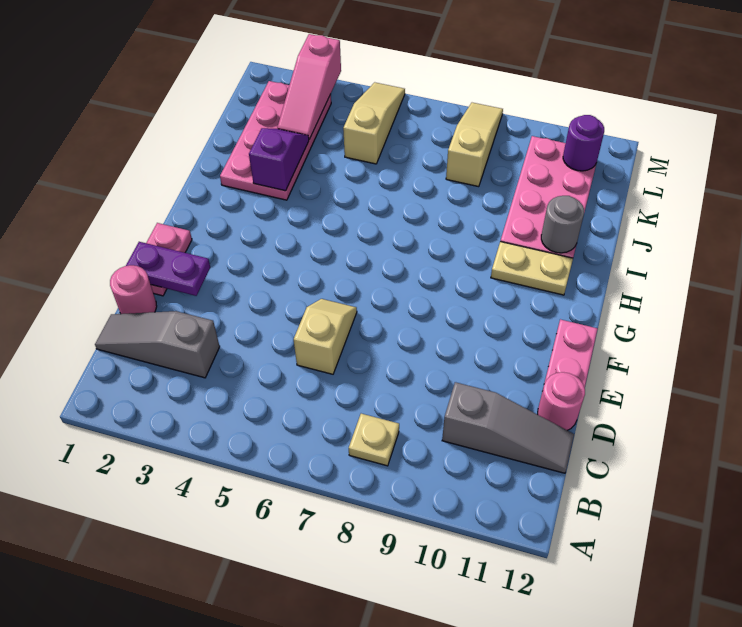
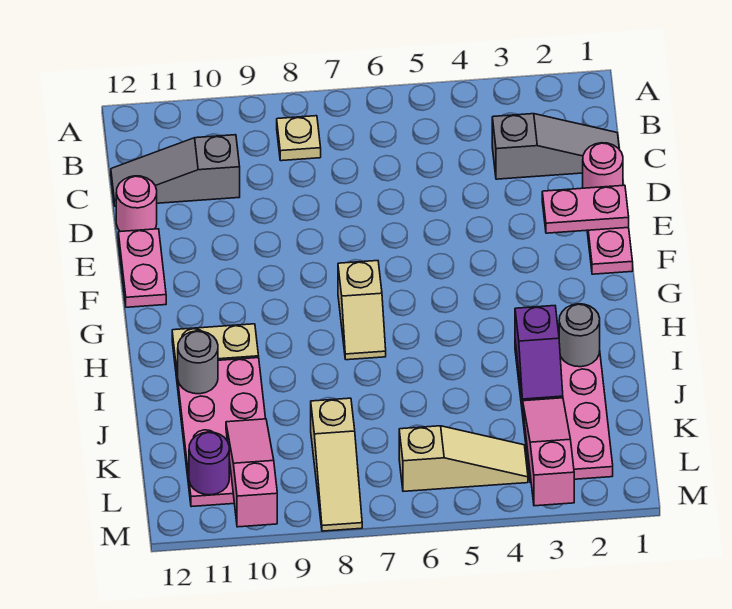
tan slope D6:E6 level 1 top D -> tan slope G7:H7 level 1 top G
purple plate E1:E2 level 2 -> pink plate E1:E2 level 2
none -> grey round brick I2 level 2
tan slope K5:M5 level 1 top K -> tan slope L4:L6 level 1 top 6
none -> pink slope K10:M10 level 2 top M

